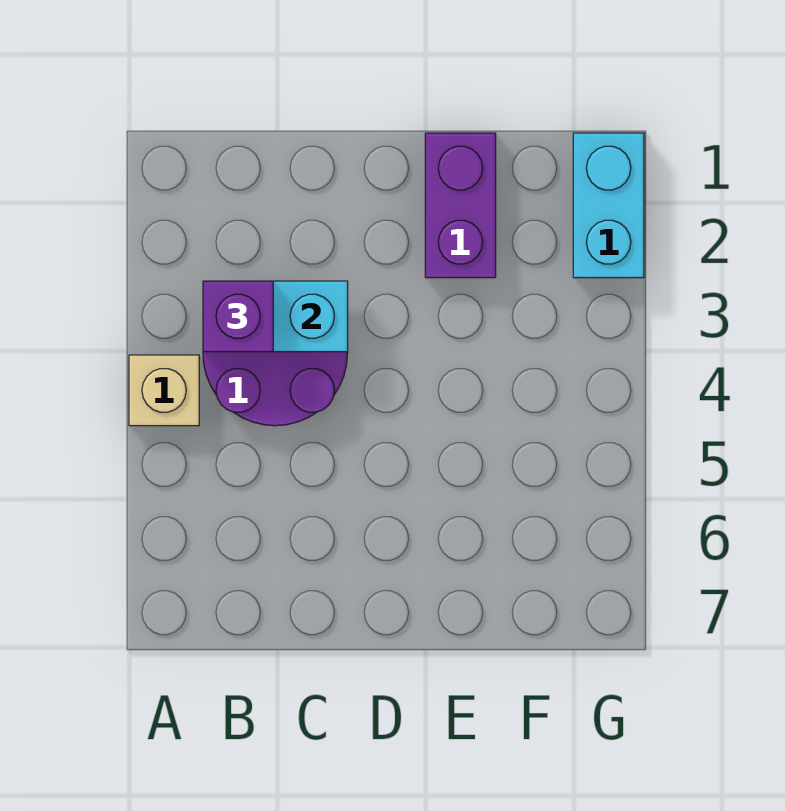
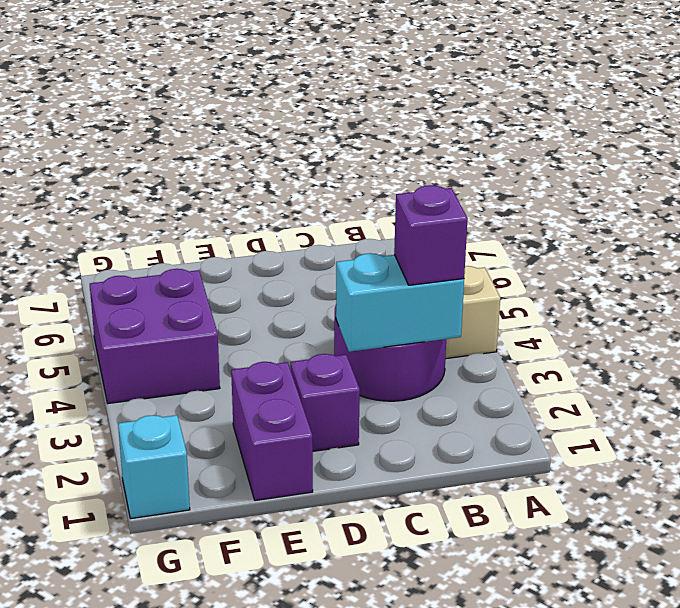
none -> purple brick D2 level 1
none -> purple brick F4:G5 level 1
cyan brick G1:G2 level 1 -> cyan brick G1 level 1

